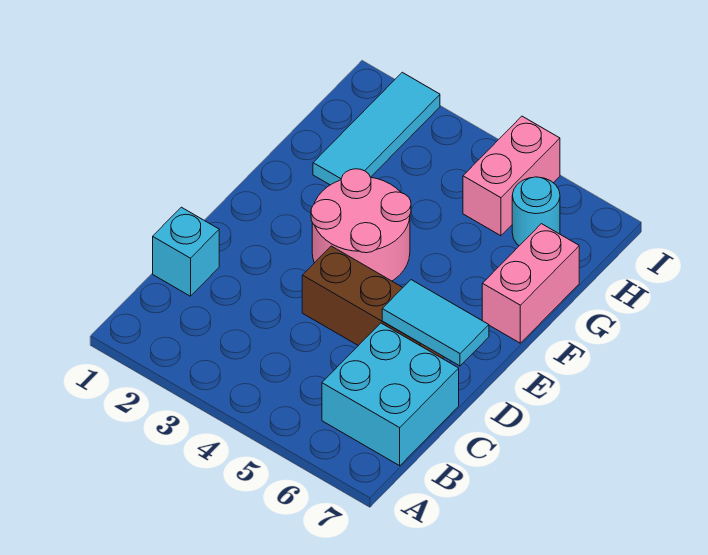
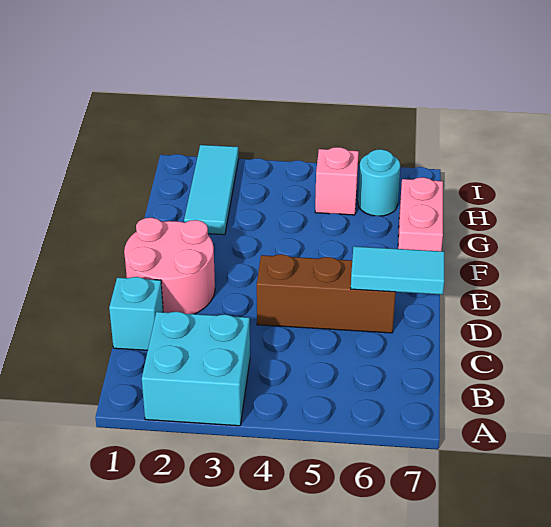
cyan brick B6:C7 level 1 -> cyan brick A2:B3 level 1
pink round brick E3:F4 level 1 -> pink round brick D1:E2 level 1
pink brick H5:I5 level 1 -> pink brick H5 level 1

